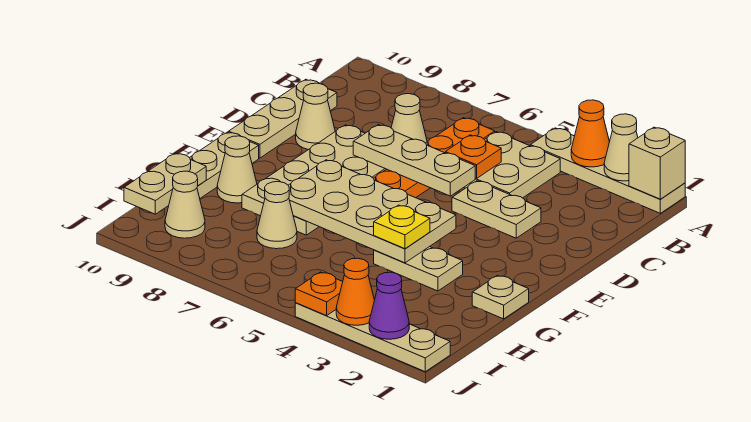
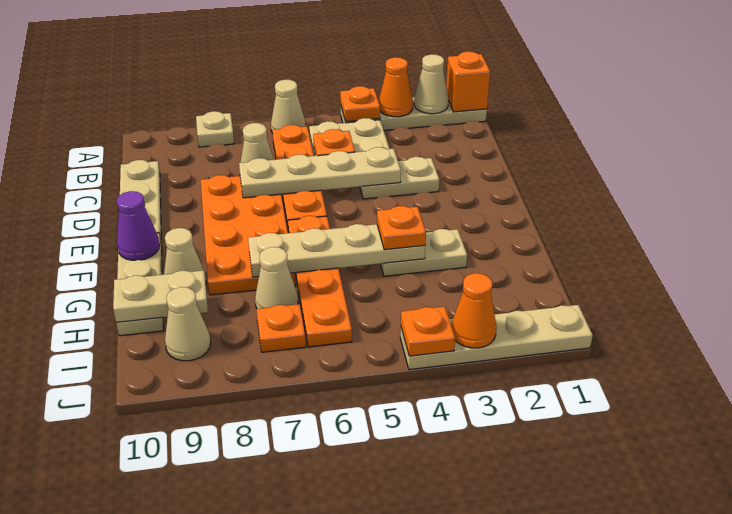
tan brick A1 level 2 -> orange brick A1 level 2
none -> orange plate A4 level 2
tan plate D5:D7 level 2 -> tan plate D4:D7 level 2
tan plate D7:G8 level 1 -> orange plate D7:G8 level 1
tan cone D9 level 1 -> tan cone A6 level 1
tan plate F4:G7 level 2 -> tan plate G4:G7 level 2
none -> orange plate F6:I6 level 1
tan plate G1 level 1 -> tan plate A8 level 1
yellow plate G4 level 3 -> orange plate G4 level 3
tan plate H10:I10 level 2 -> tan plate H9:H10 level 2
none -> orange plate I7 level 1
purple cone J2 level 2 -> purple cone F10 level 2

